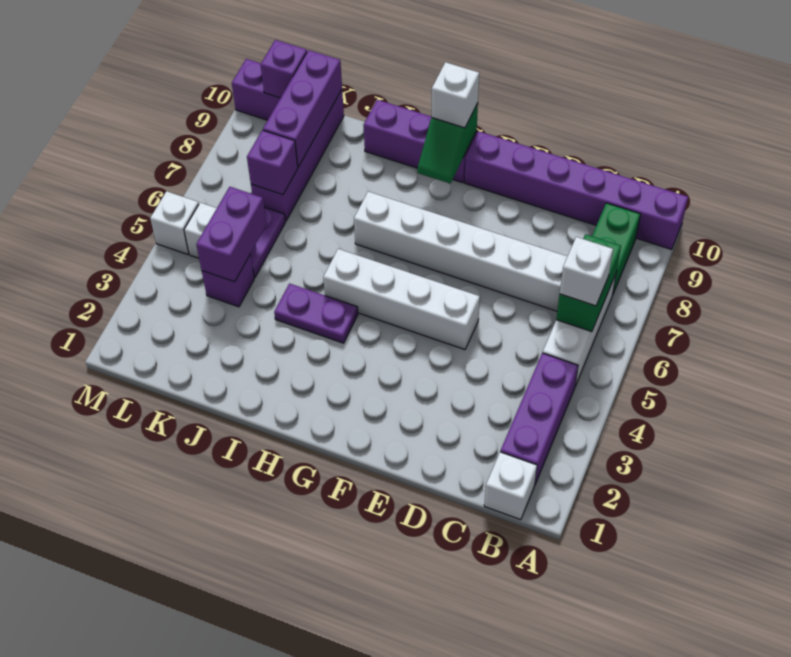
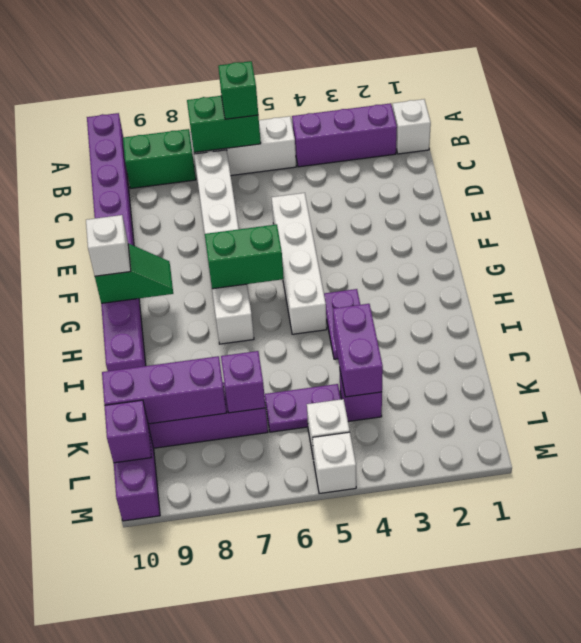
white brick B6 level 3 -> green brick B6 level 3
none -> green brick G6:G7 level 2
purple brick K4:K5 level 2 -> purple brick J4:K4 level 2

